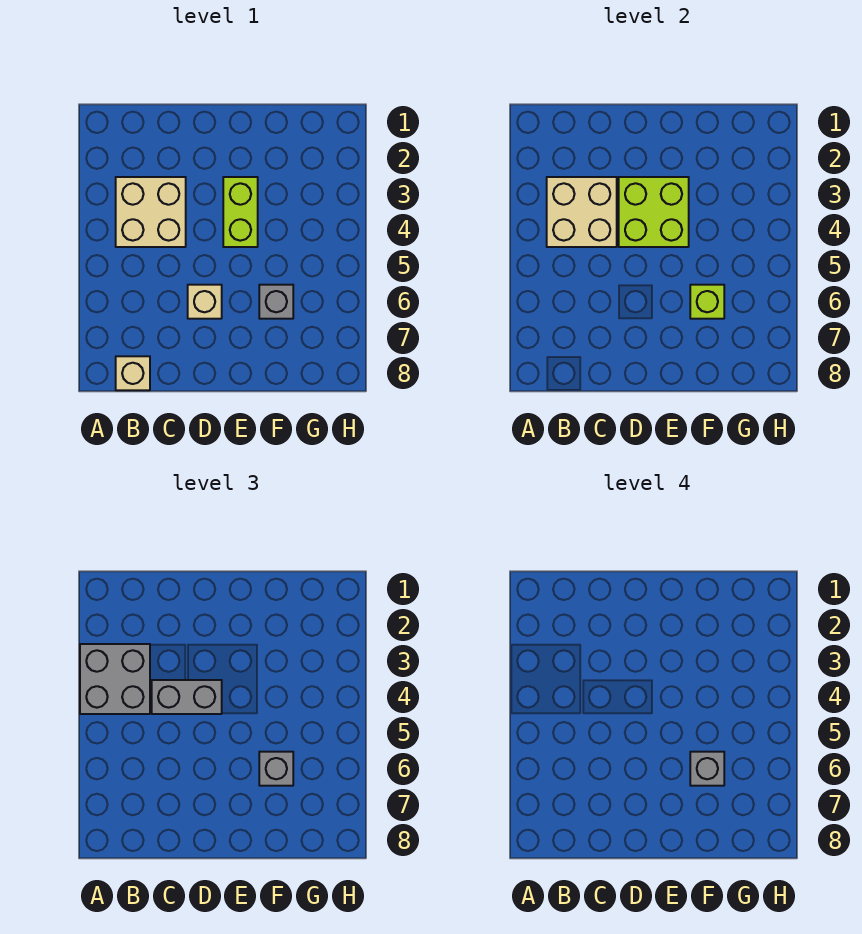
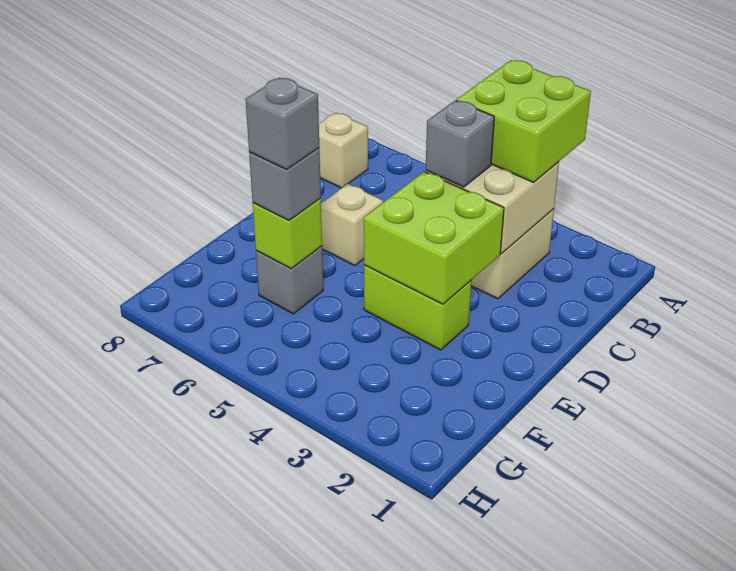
grey brick A3:B4 level 3 -> lime brick A3:B4 level 3
grey brick C4:D4 level 3 -> grey brick C4 level 3

